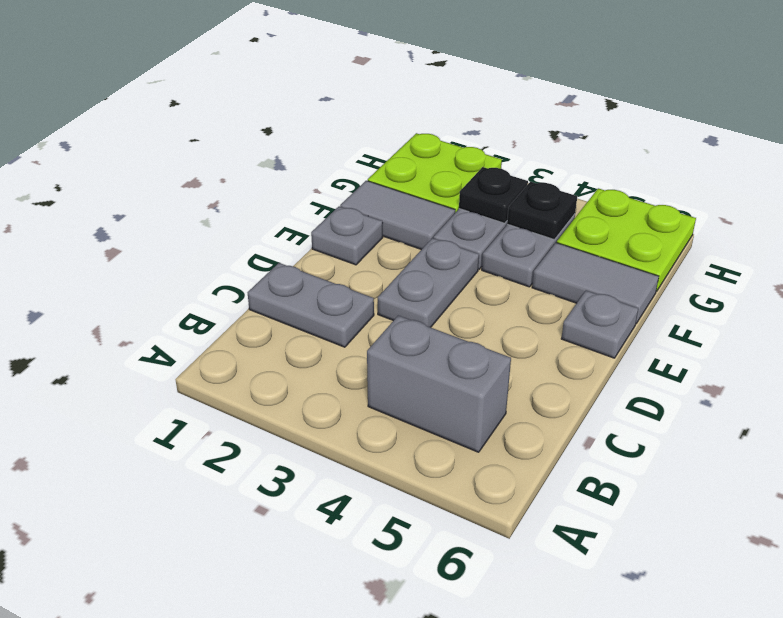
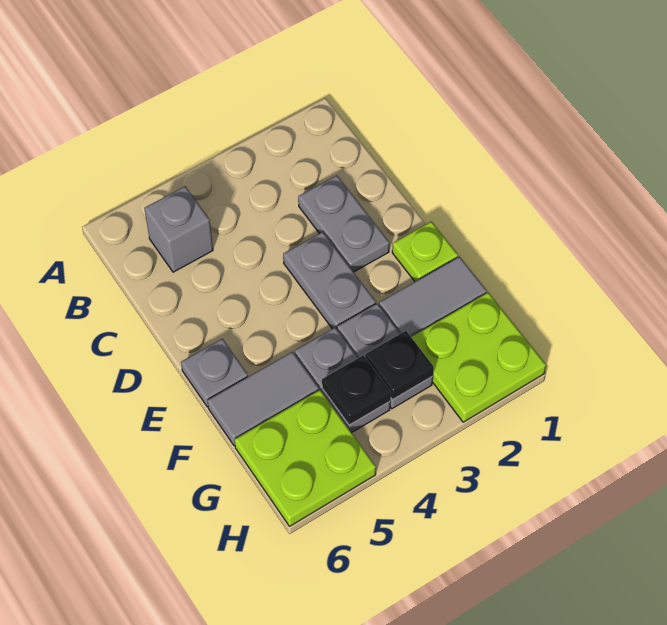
grey brick B4:B5 level 1 -> grey brick B5 level 1
grey plate C1:C2 level 1 -> grey plate C2:D2 level 1
grey plate E1 level 1 -> lime plate E1 level 1

